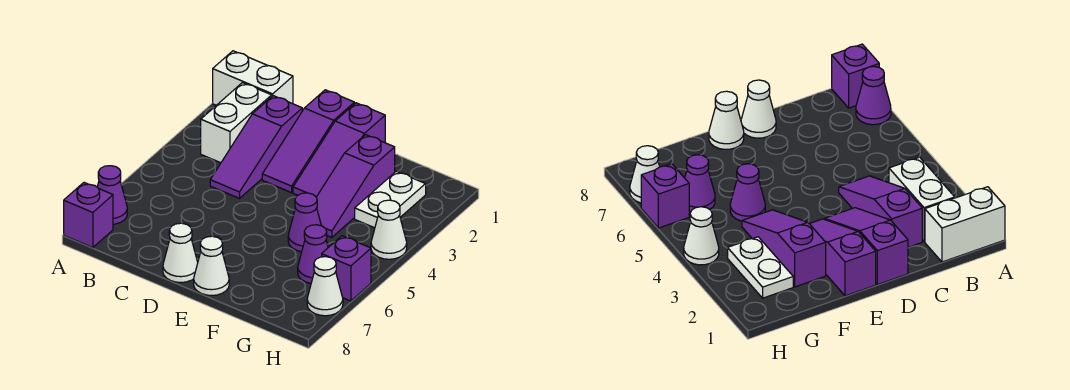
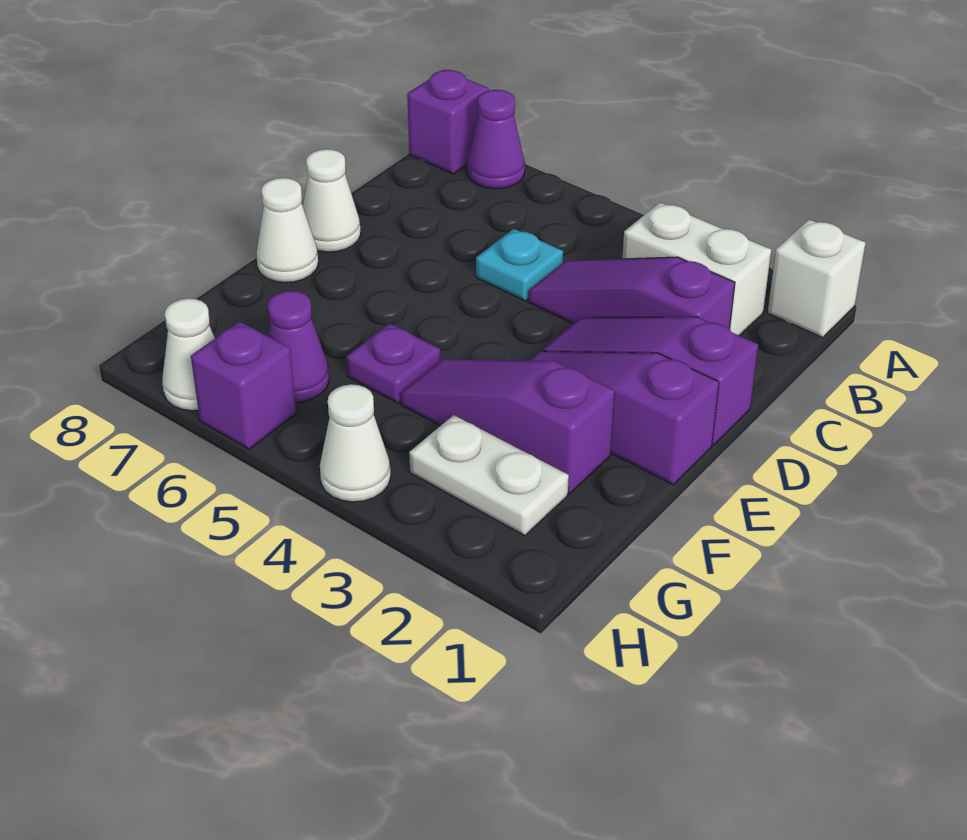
white brick A1:B1 level 1 -> white brick A1 level 1
none -> cyan plate C5 level 1
purple cone F5 level 1 -> purple plate F5 level 1

